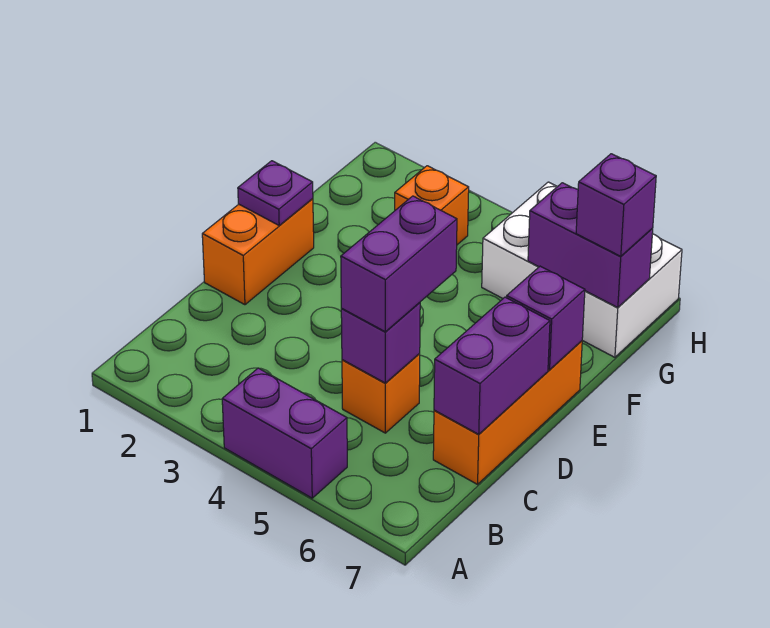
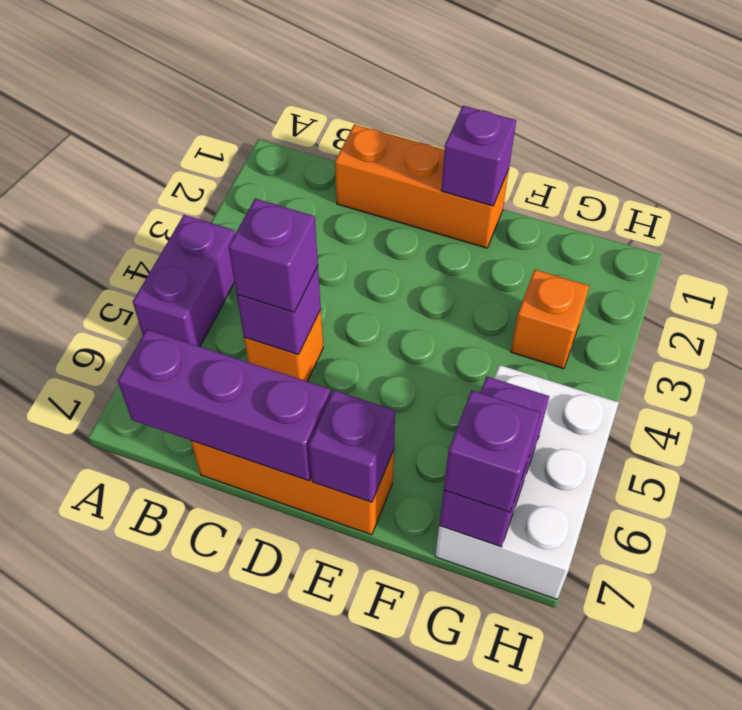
purple brick C5:D5 level 3 -> purple brick C5 level 3
purple brick C7:D7 level 2 -> purple brick B7:D7 level 2
orange brick D1:E1 level 1 -> orange brick C1:E1 level 1
purple plate E1 level 2 -> purple brick E1 level 2

